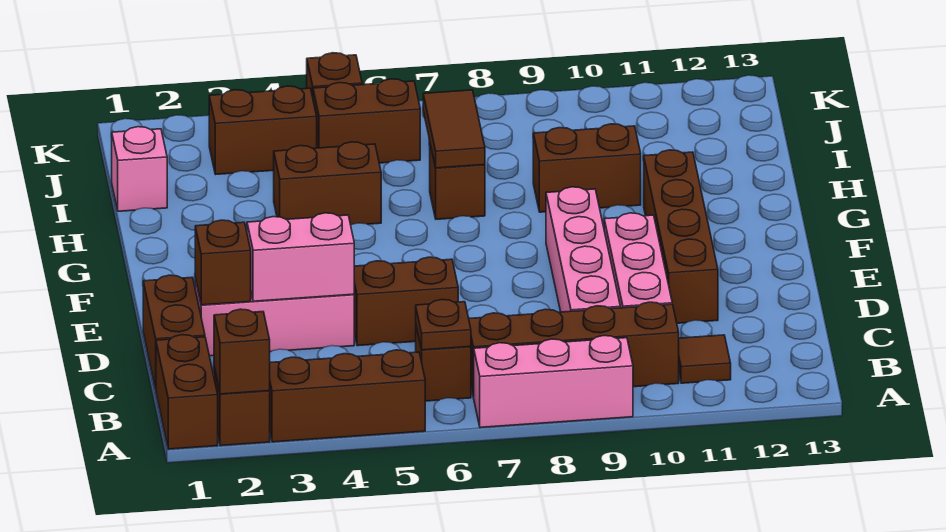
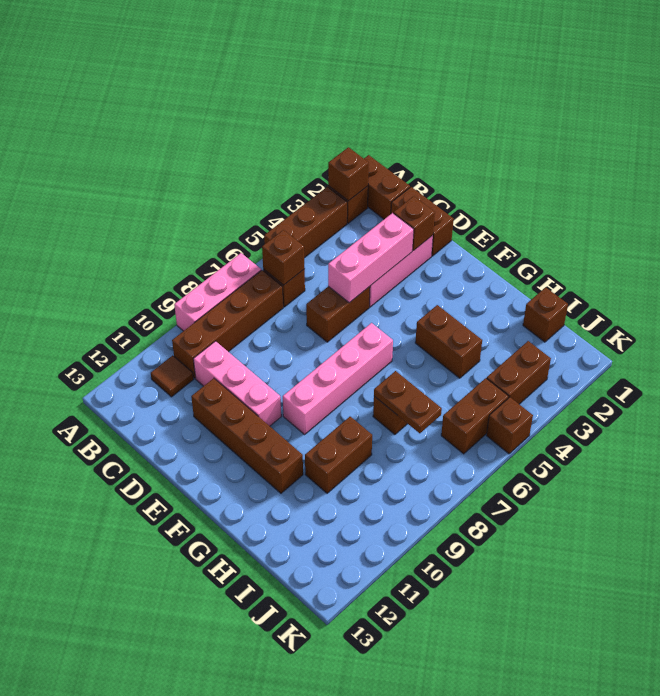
brown plate B6 level 2 -> brown brick B6 level 2
pink brick C9:F9 level 1 -> pink brick F6:F9 level 1
pink brick D3:D4 level 2 -> pink brick D3:D5 level 2
brown brick H4:H5 level 1 -> brown brick G4:H4 level 1
brown tile H7:I7 level 2 -> brown plate H7:I7 level 2
pink brick I1 level 1 -> brown brick I1 level 1

